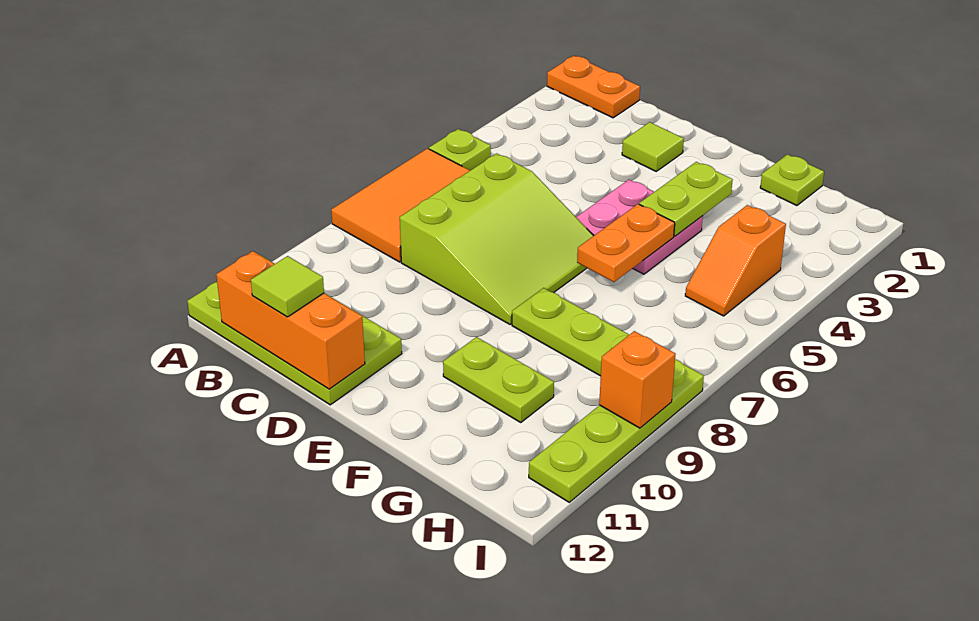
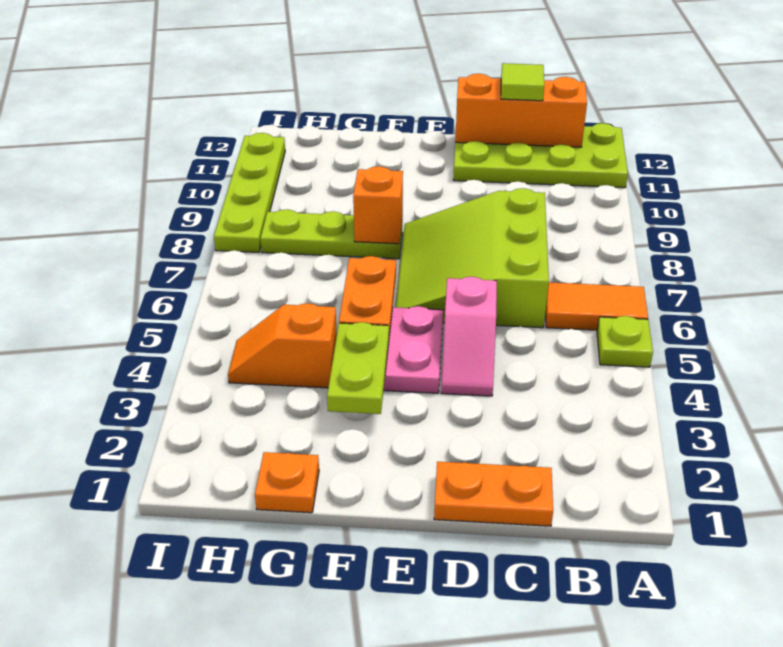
orange plate A1:B1 level 1 -> orange plate C1:D1 level 1
orange tile A6:B8 level 1 -> orange tile A6:B6 level 1
lime tile D2 level 1 -> none
none -> pink slope D4:D5 level 1 top 5
lime plate F10:G10 level 1 -> none
lime plate G1 level 1 -> orange plate G1 level 1
orange slope H4:H5 level 1 top 4 -> orange slope G4:H4 level 1 top G
orange brick I9 level 2 -> orange brick F8 level 2

